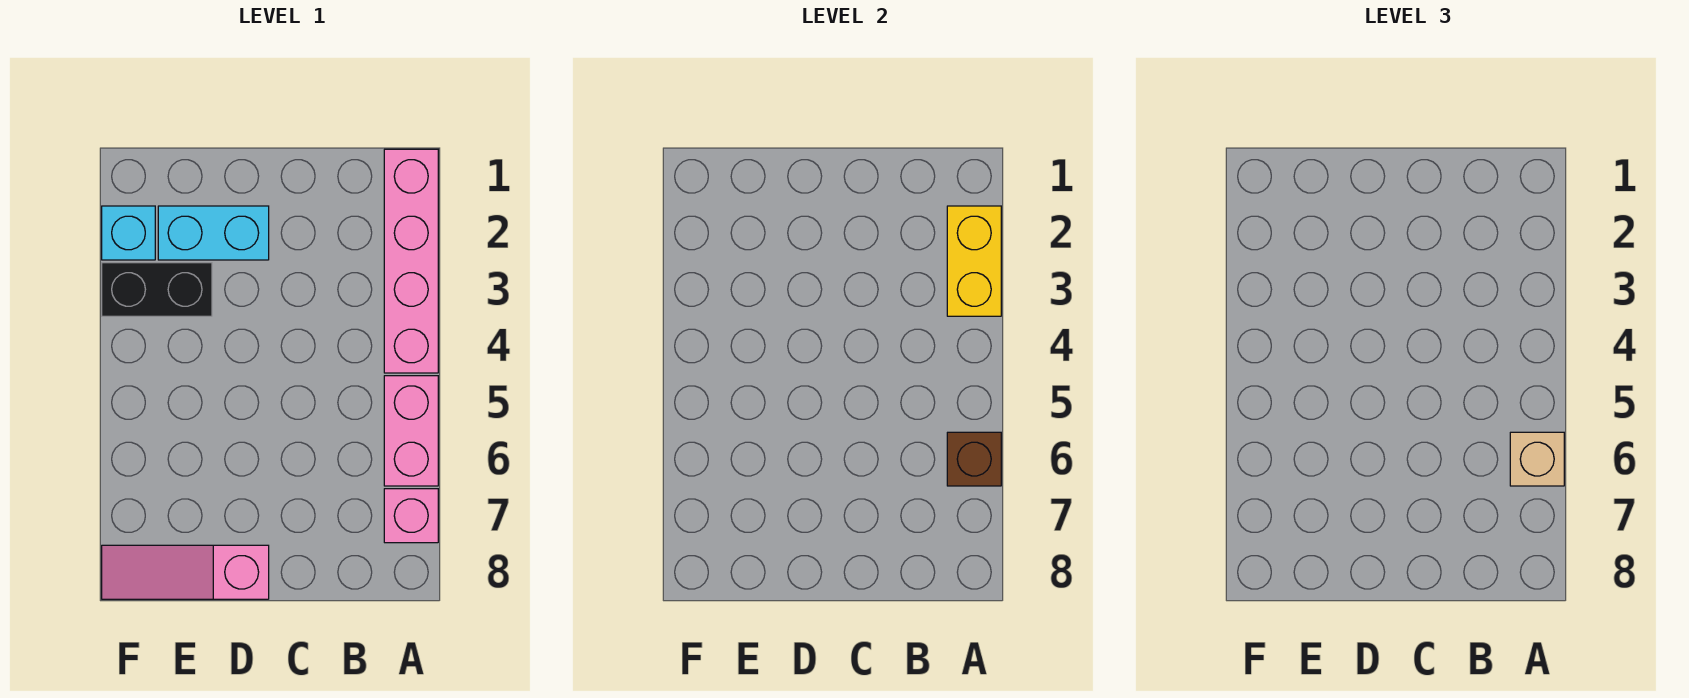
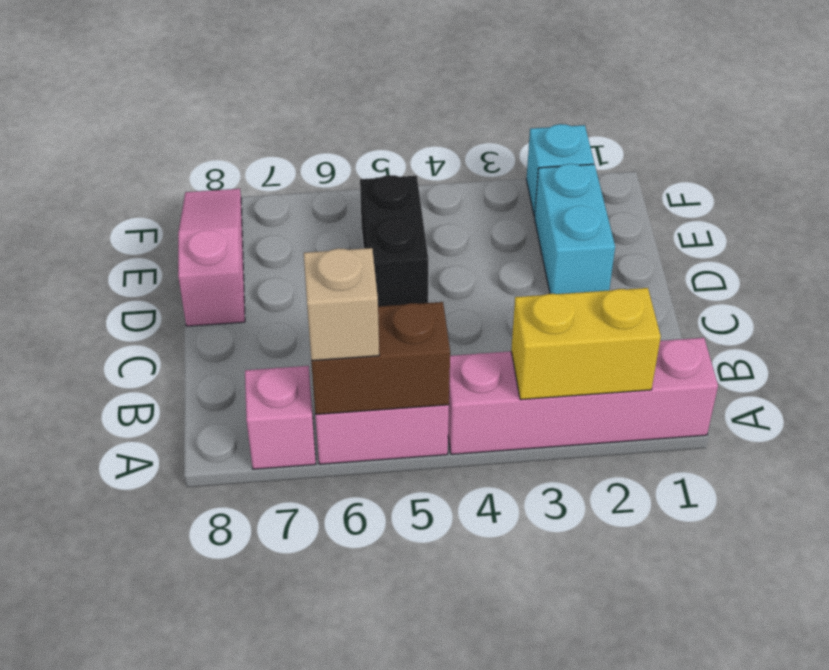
brown brick A6 level 2 -> brown brick A5:A6 level 2
black brick E3:F3 level 1 -> black brick D5:E5 level 1

